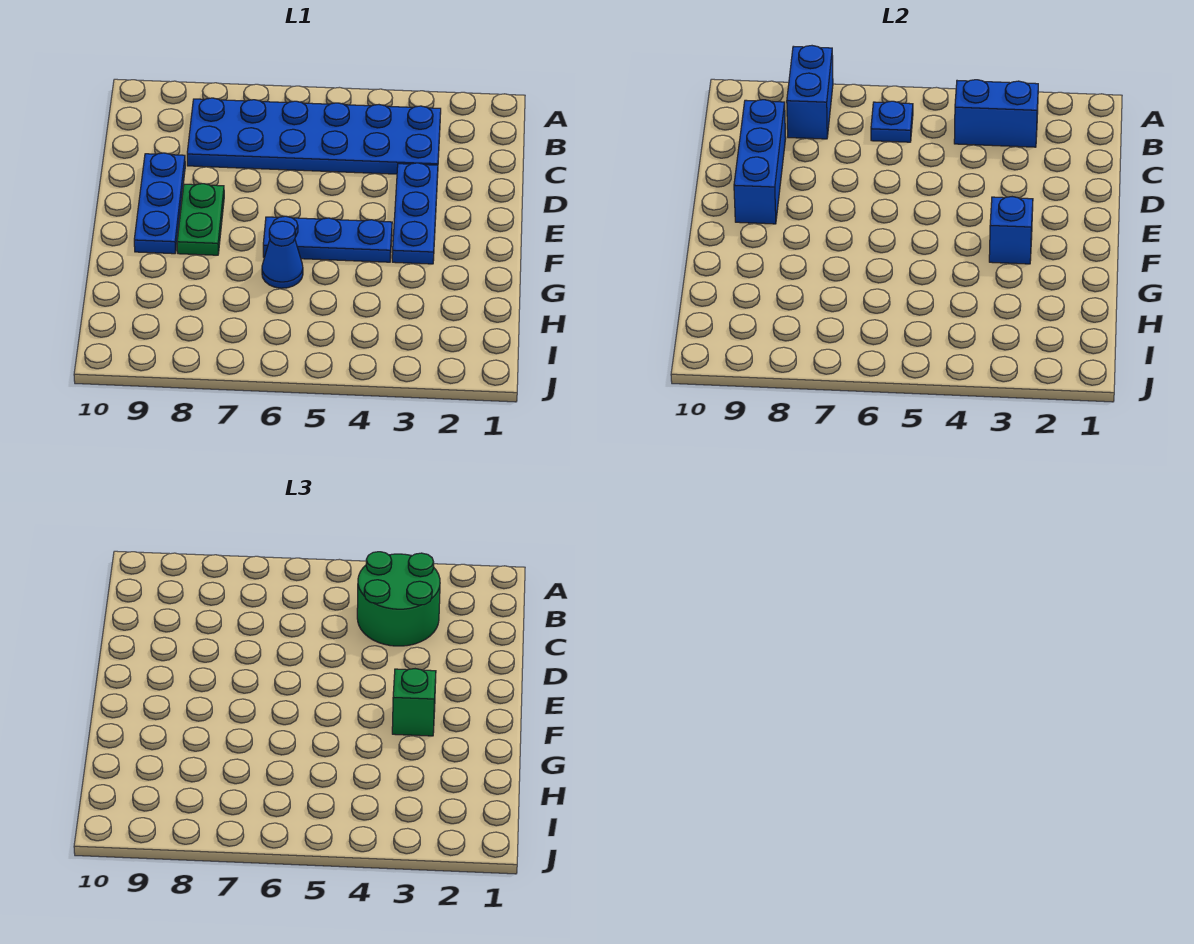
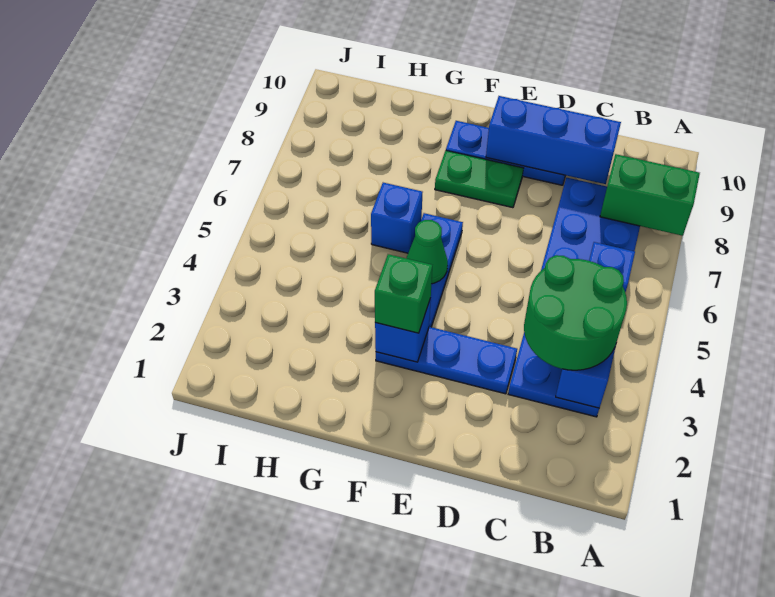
blue brick A8:B8 level 2 -> green brick A8:B8 level 2
none -> green cone F5 level 2
blue cone G6 level 1 -> blue brick G6 level 1

